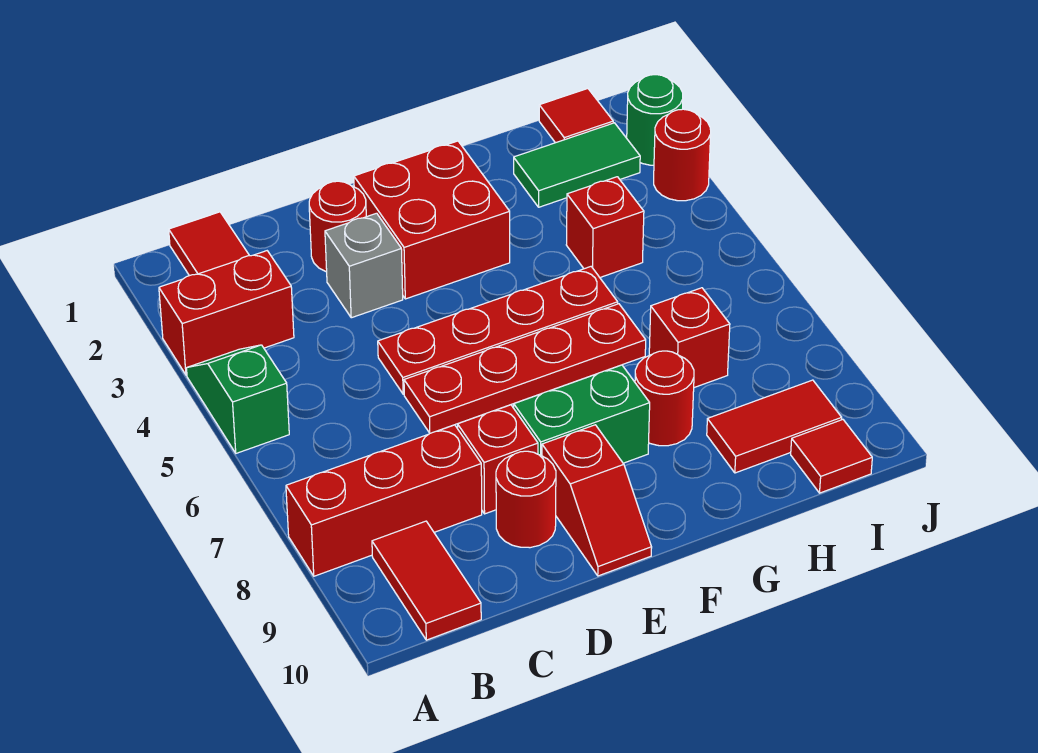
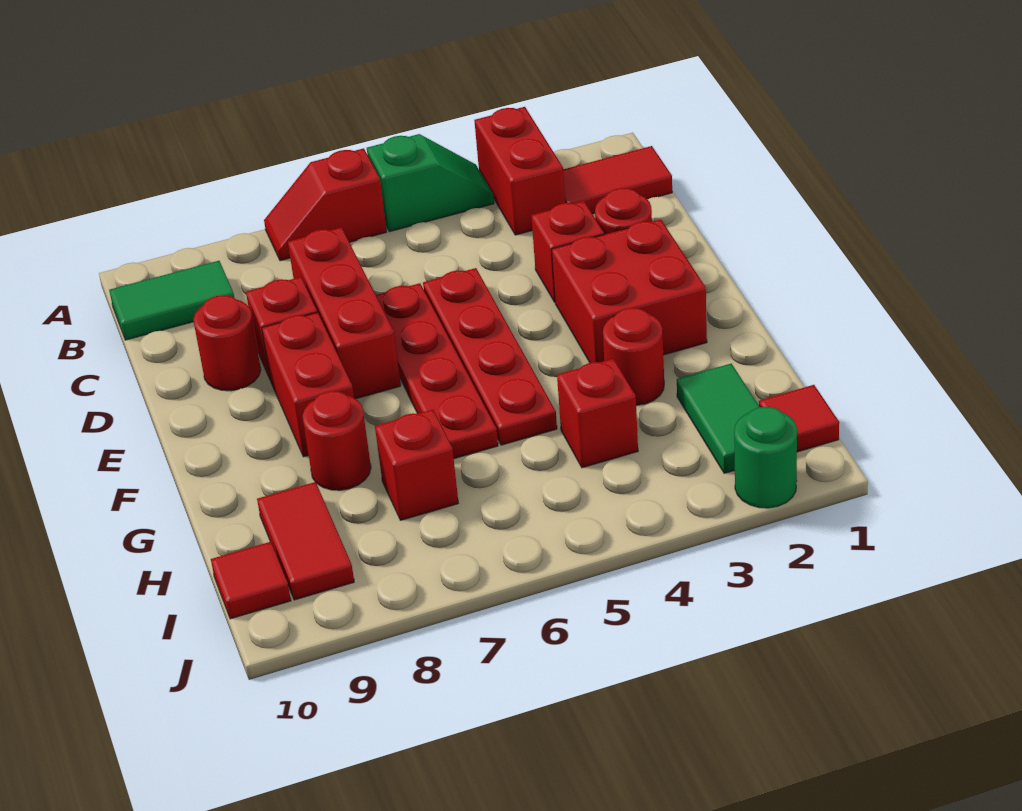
red brick A8:C8 level 1 -> red brick C7:E7 level 1
red tile B9:B10 level 1 -> green tile B9:B10 level 1
grey brick D3 level 1 -> red brick D3 level 1
green brick E8:F8 level 1 -> red brick E8:F8 level 1
red slope E9:E10 level 1 top 9 -> red slope A6:A7 level 1 top 6
red round brick J3 level 1 -> red round brick G3 level 1

